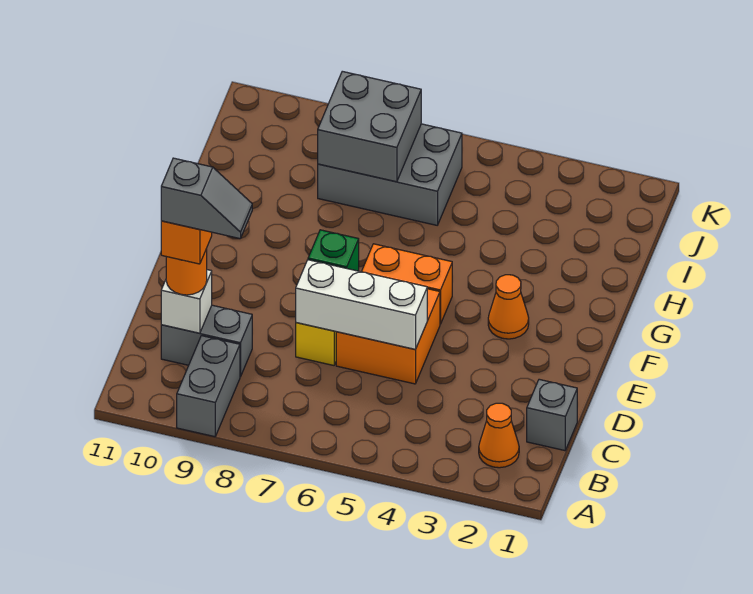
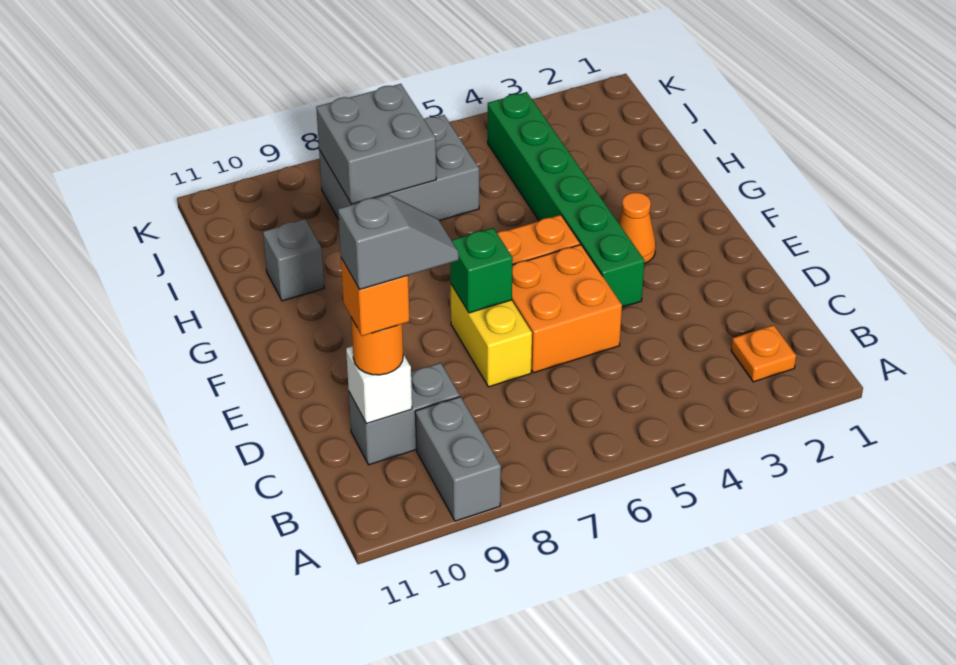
orange cone B2 level 1 -> orange plate B2 level 1
grey brick C1 level 1 -> grey brick H10 level 1
white brick D5:D7 level 2 -> none
none -> green brick E4:J4 level 1

